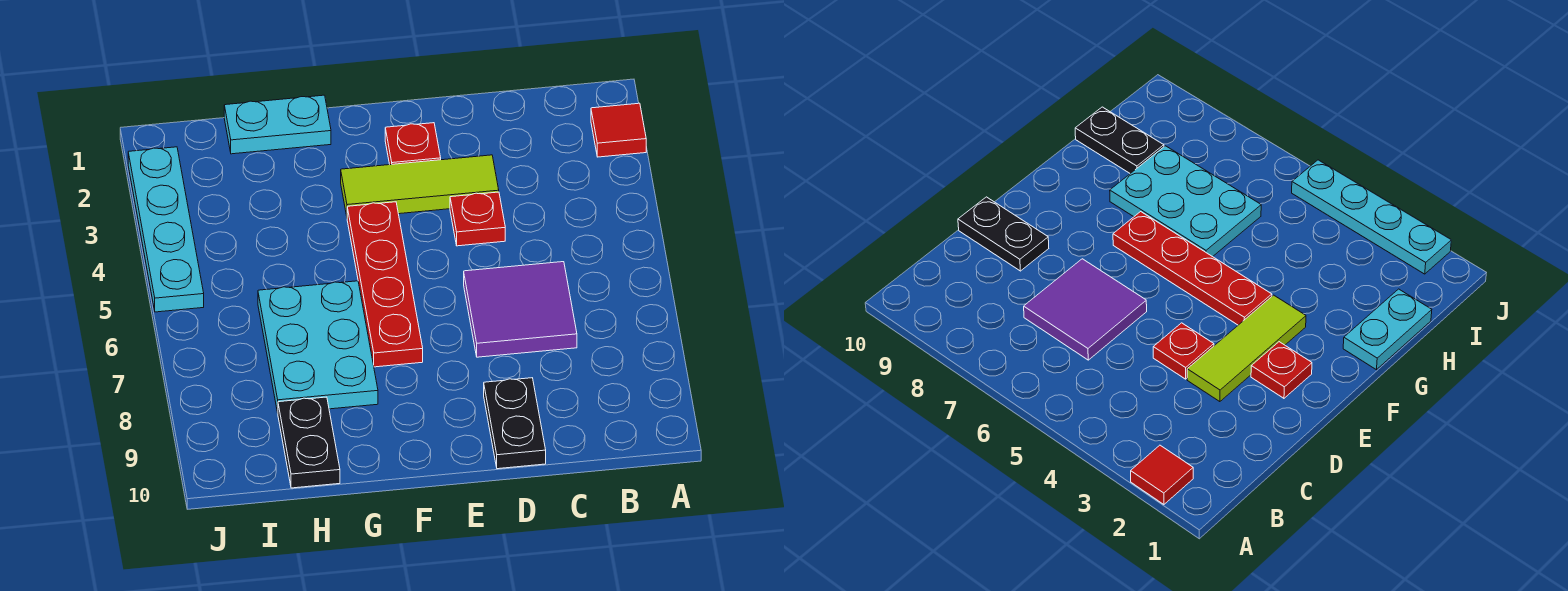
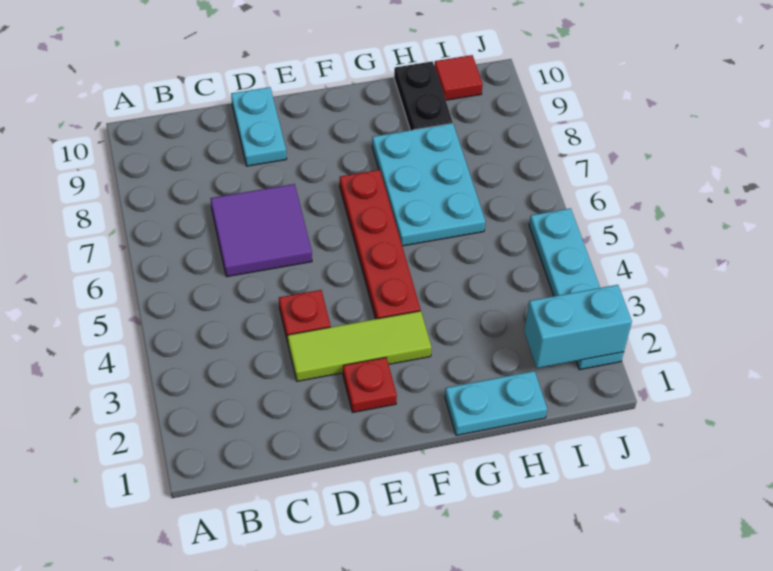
red tile A2 level 1 -> red tile I10 level 1
black plate D9:D10 level 1 -> cyan plate D9:D10 level 1
none -> cyan brick I2:J2 level 2

